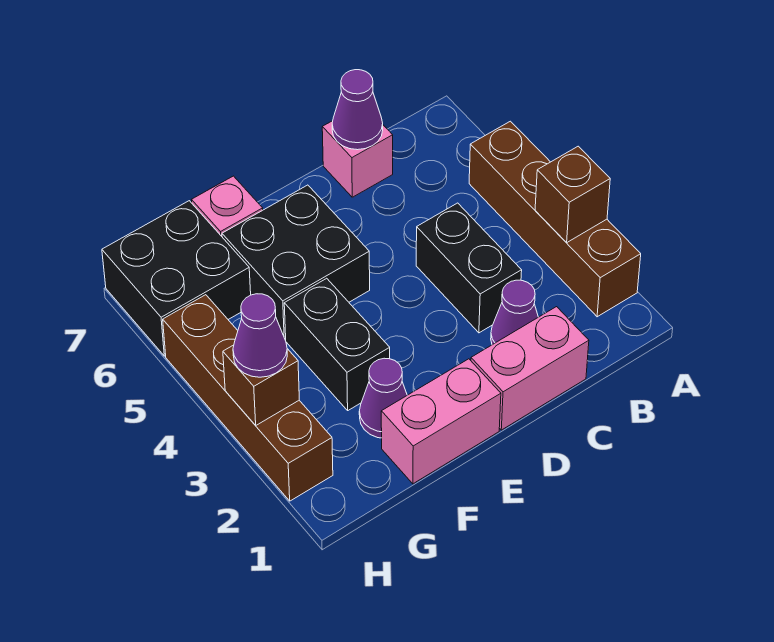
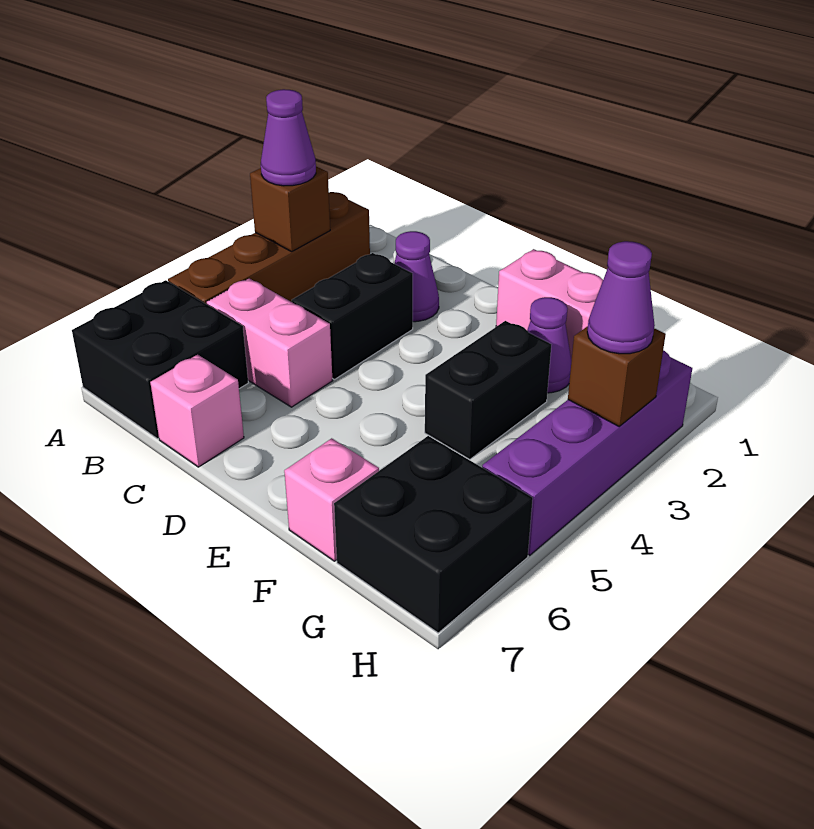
pink brick C1:D1 level 1 -> pink brick B5:C5 level 1
purple cone C7 level 2 -> purple cone A3 level 3
black brick E5:F6 level 1 -> black brick A6:B7 level 1
brown brick H2:H5 level 1 -> purple brick H2:H5 level 1

